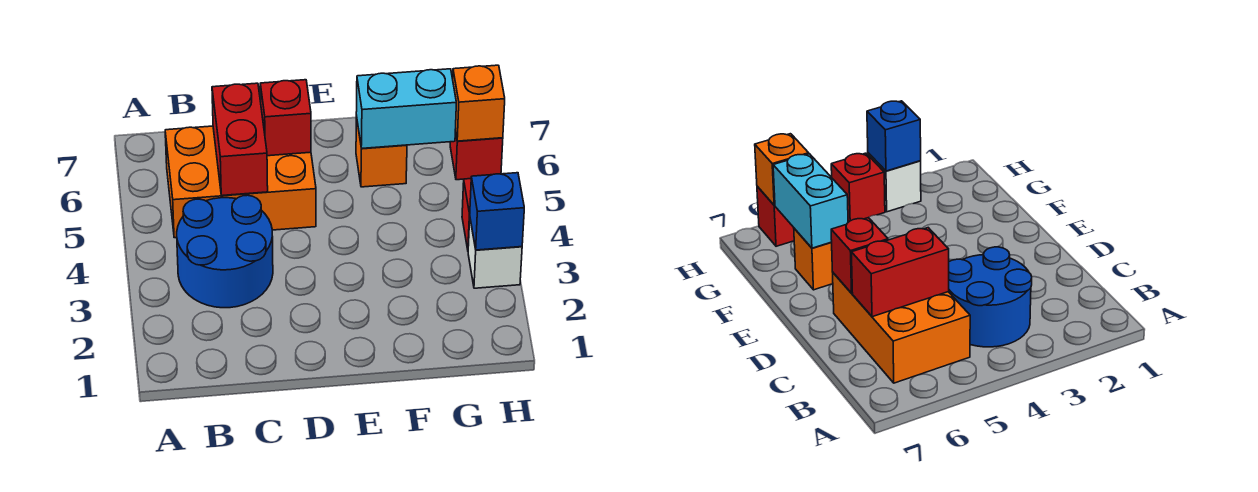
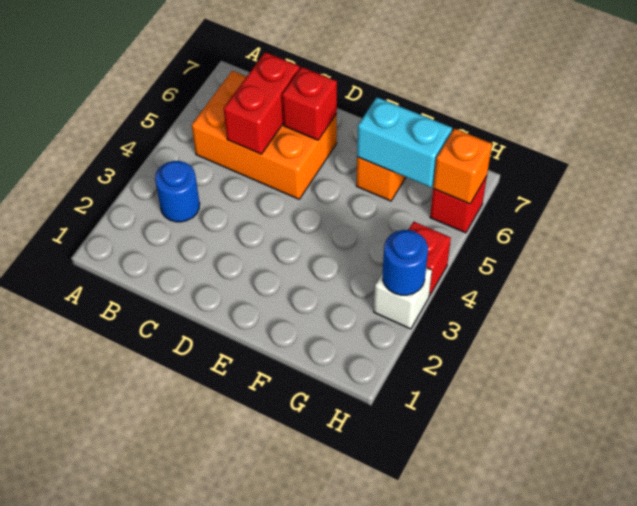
blue round brick B3:C4 level 1 -> blue round brick B3 level 1
blue brick H3 level 2 -> blue round brick H3 level 2

